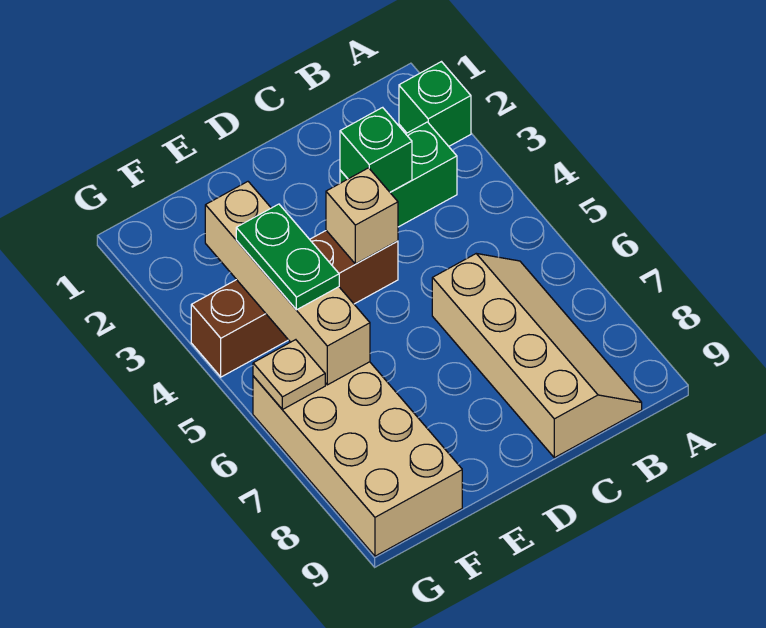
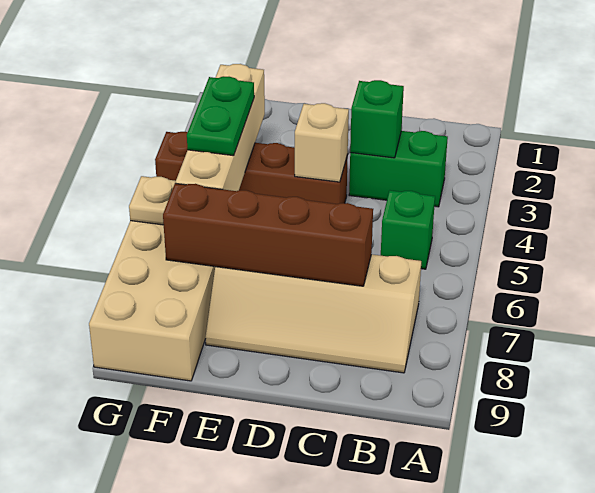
green brick A2 level 1 -> green brick B5 level 1
tan slope B6:C9 level 1 top C -> tan slope B7:E8 level 1 top 7
none -> brown brick C7:F7 level 2

